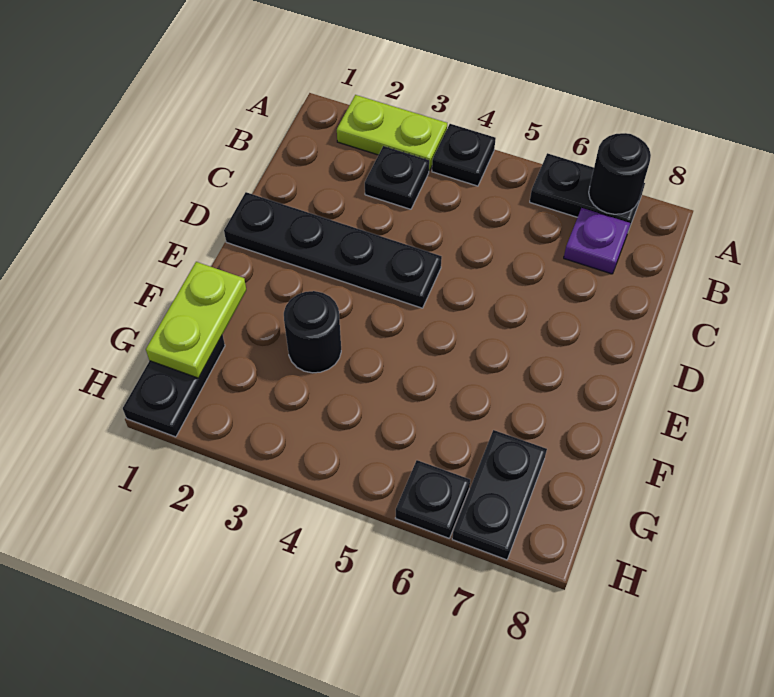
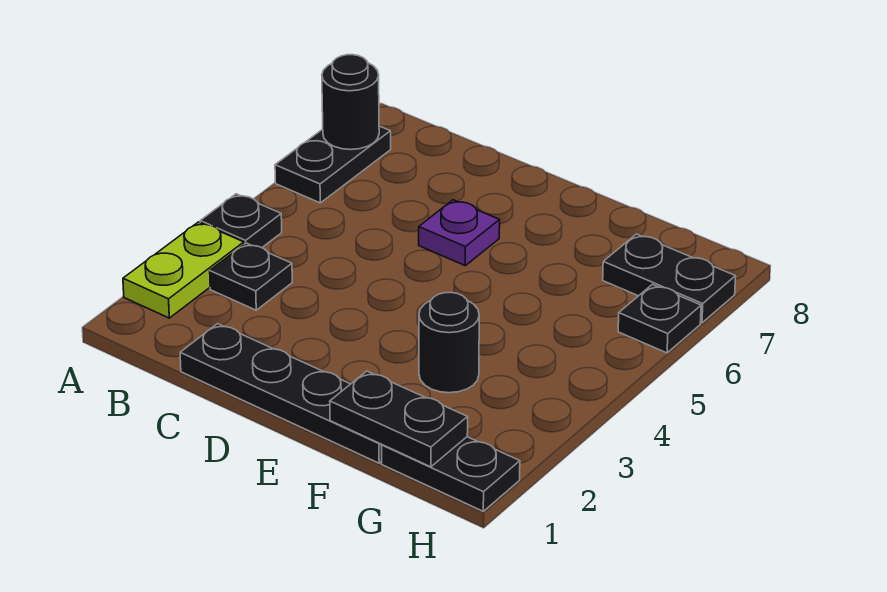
purple plate B7 level 1 -> purple plate D6 level 1
black plate D1:D4 level 1 -> black plate C1:F1 level 1
lime plate F1:G1 level 2 -> black plate F1:G1 level 2

